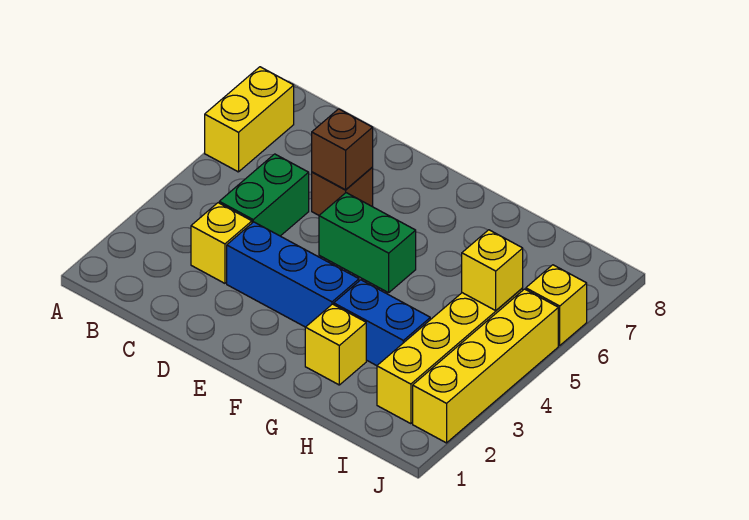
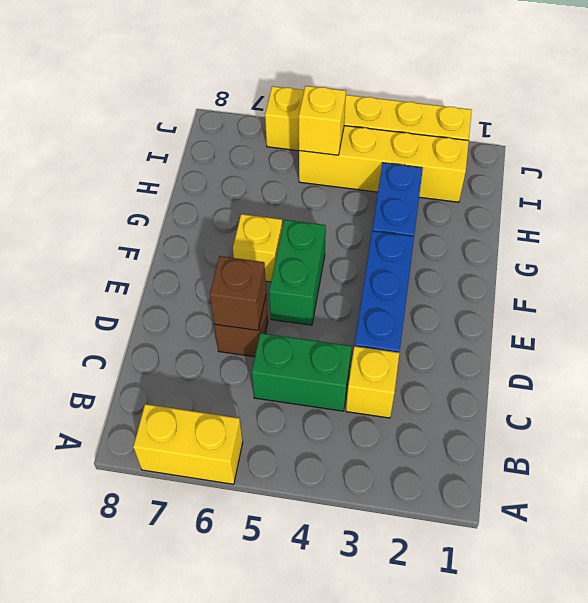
yellow brick G2 level 1 -> yellow brick F6 level 1

